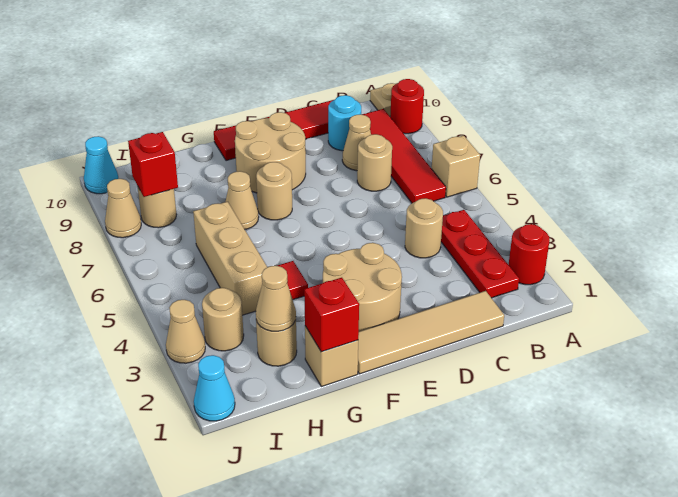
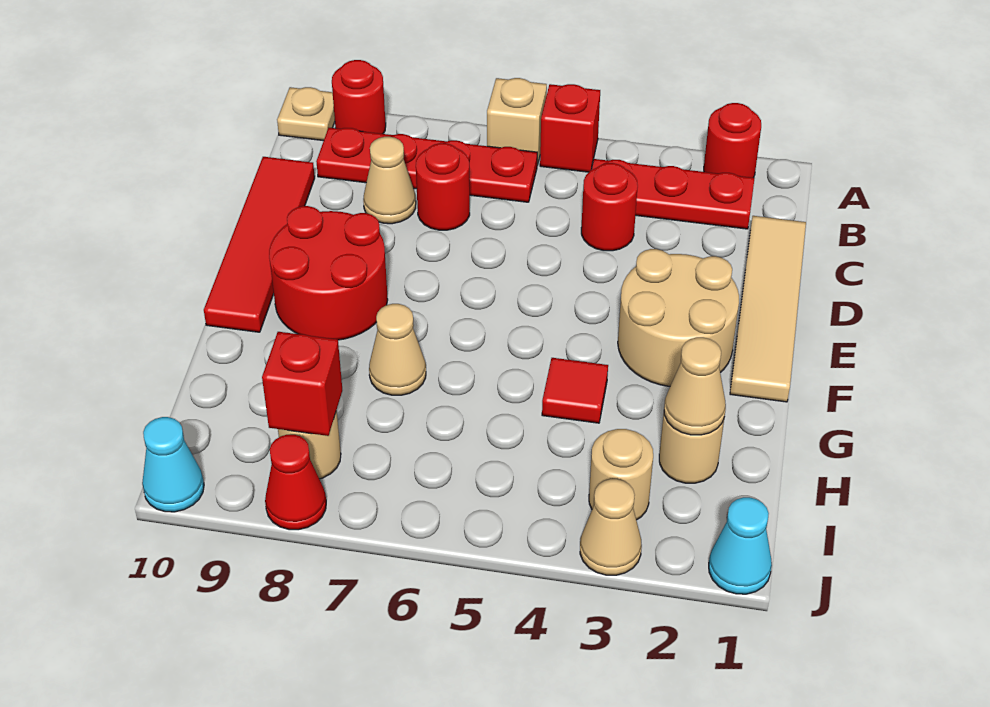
red tile B6:B9 level 1 -> red plate B6:B9 level 1
tan round brick C4 level 1 -> red round brick C4 level 1
tan round brick C7 level 1 -> red round brick C7 level 1
cyan round brick C9 level 1 -> none
tan round brick E8:F9 level 1 -> red round brick E8:F9 level 1
tan round brick F7 level 1 -> none
tan brick G1 level 1 -> none
red brick G1 level 2 -> red brick A5 level 1
tan brick H4:H6 level 1 -> none
tan cone J8 level 1 -> red cone J8 level 1

